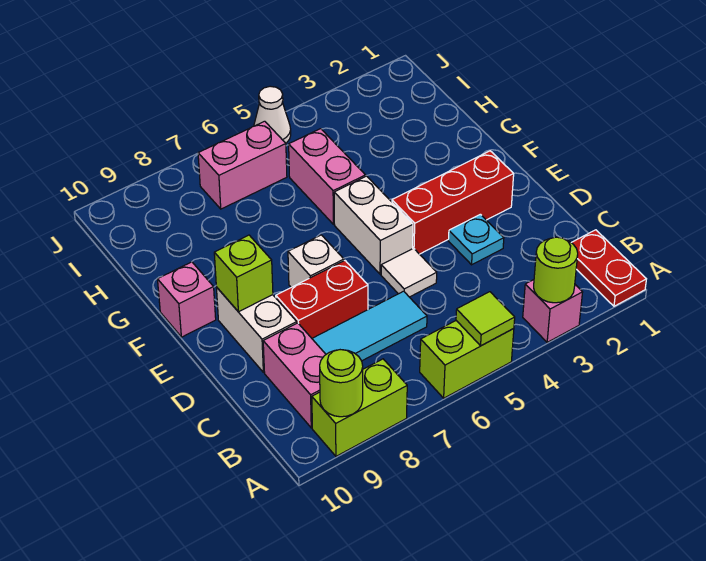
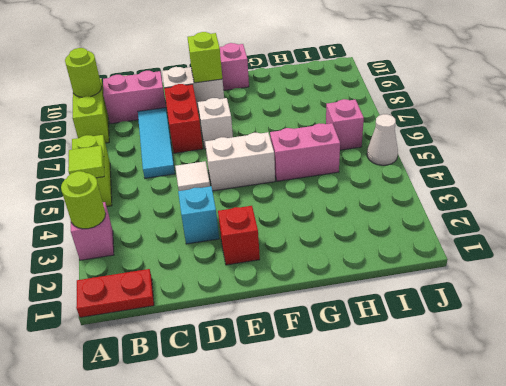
cyan plate D3 level 1 -> cyan brick D3 level 1
red brick E2:E4 level 1 -> red brick E2 level 1
pink brick I6:I7 level 1 -> pink brick I6 level 1

